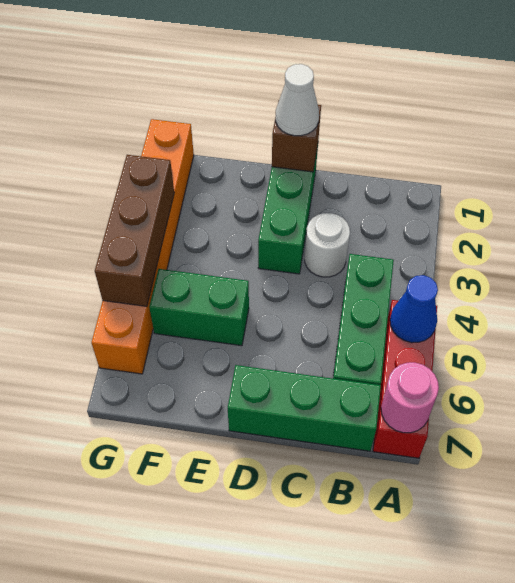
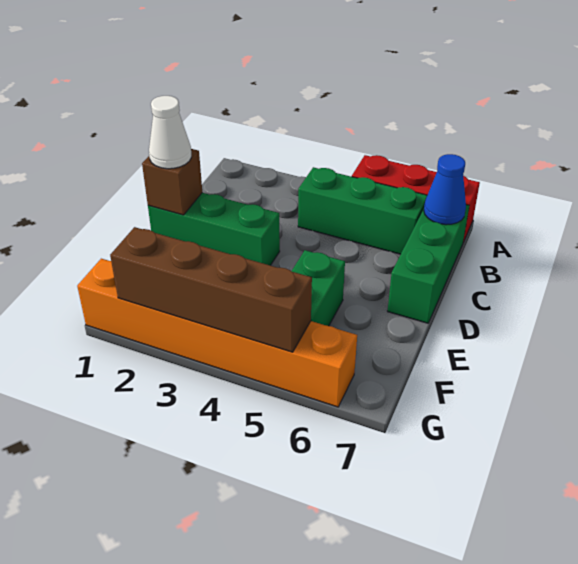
blue cone A5 level 2 -> blue cone B7 level 2
pink round brick A7 level 2 -> none
white round brick C3 level 1 -> none
brown brick G3:G5 level 2 -> brown brick G2:G5 level 2

